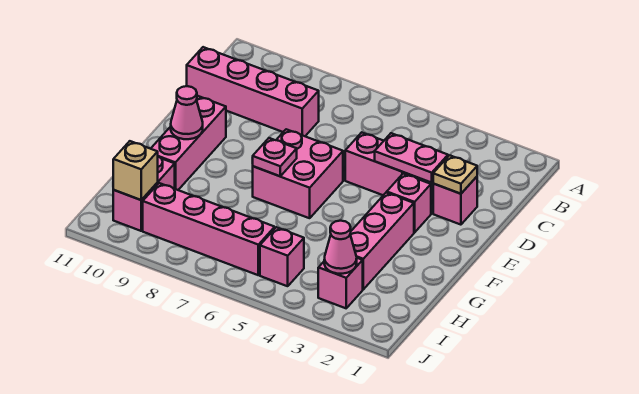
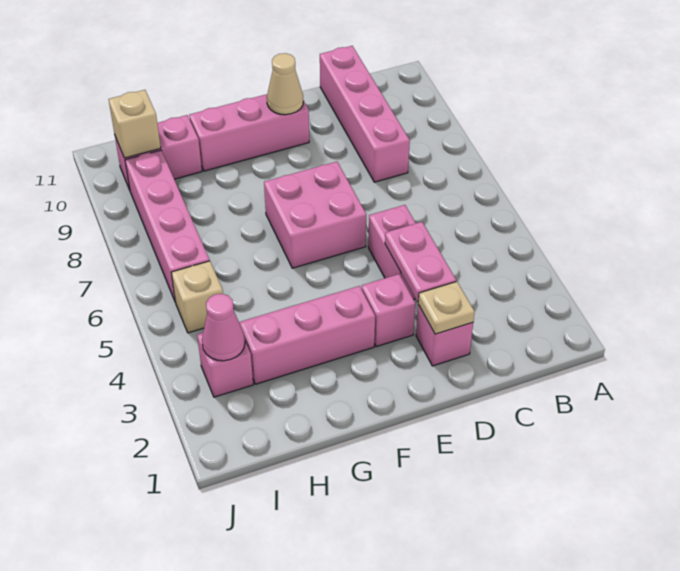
none -> tan cone E10 level 2
pink plate F7 level 2 -> none
pink cone F10 level 2 -> none
pink brick I5 level 1 -> tan brick I5 level 1

